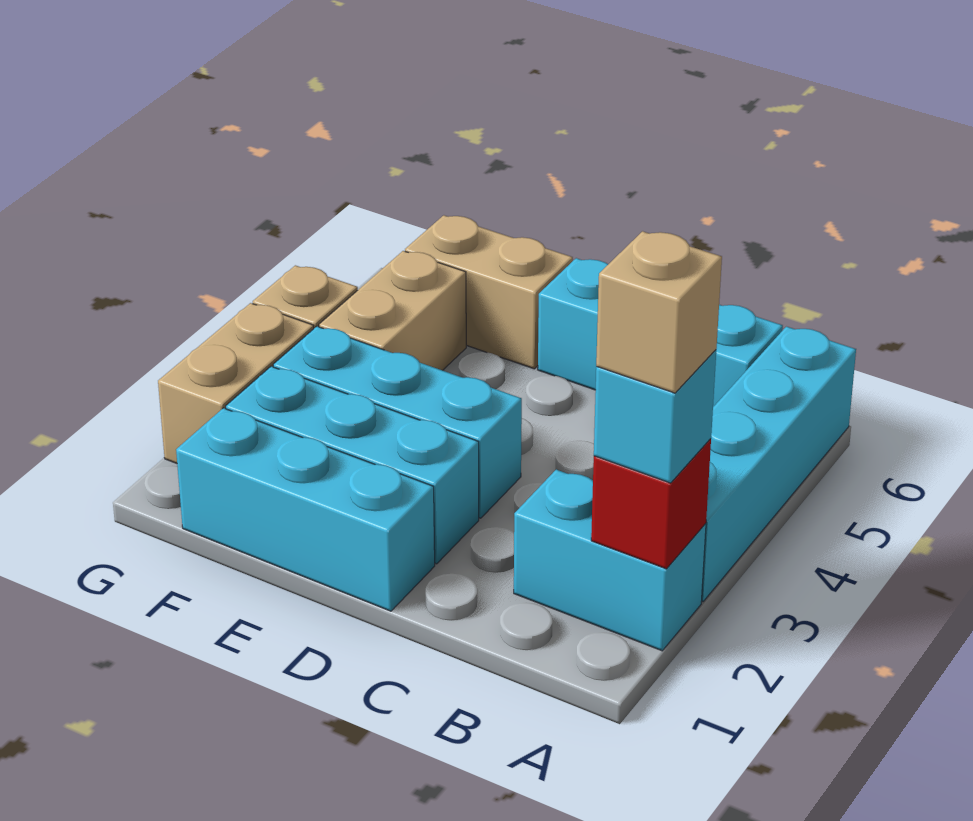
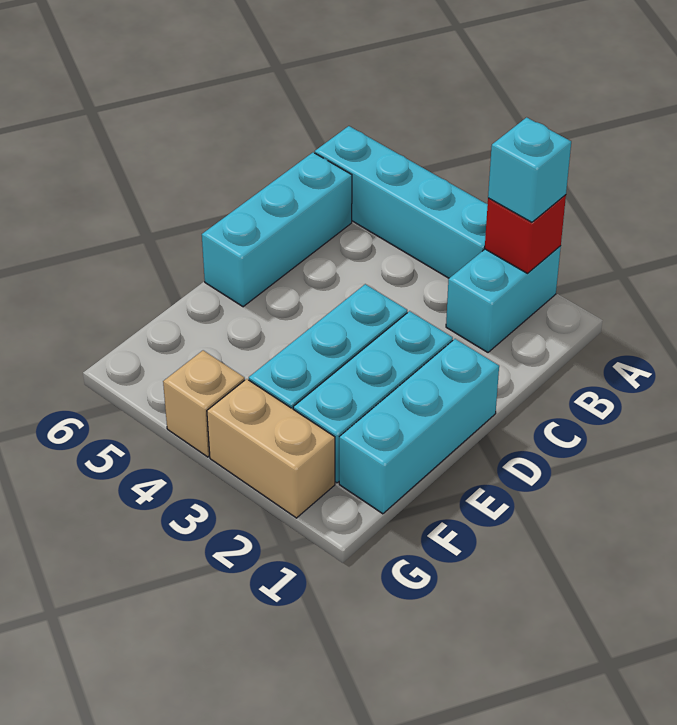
tan brick A2 level 4 -> none
tan brick E6:F6 level 1 -> none
tan brick F4:F5 level 1 -> none

